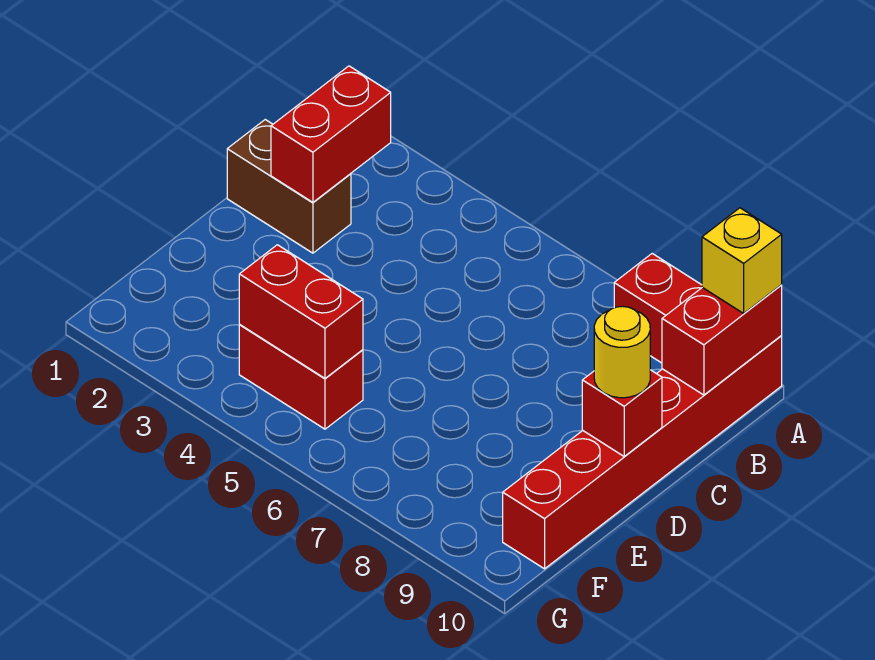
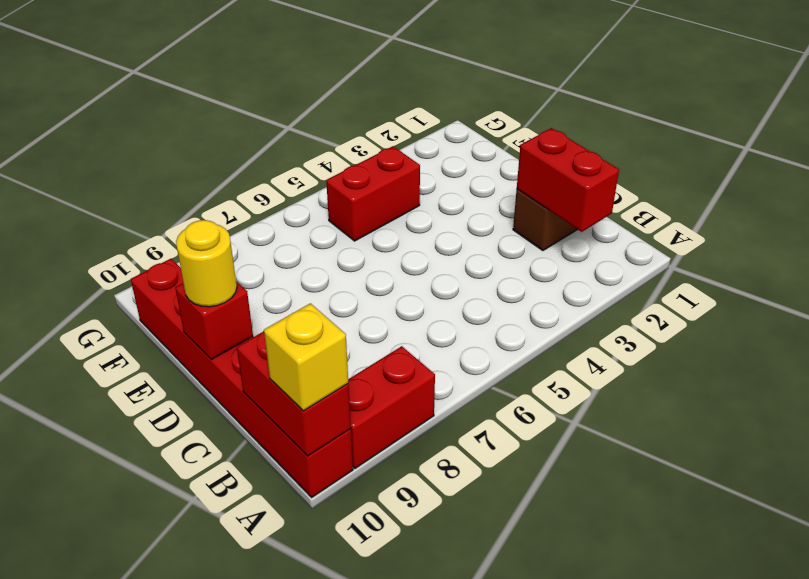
red brick F4:F5 level 2 -> none

